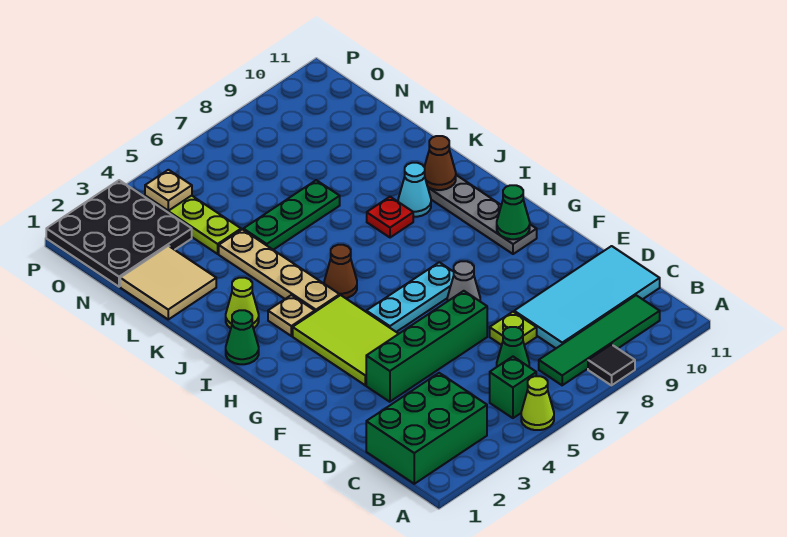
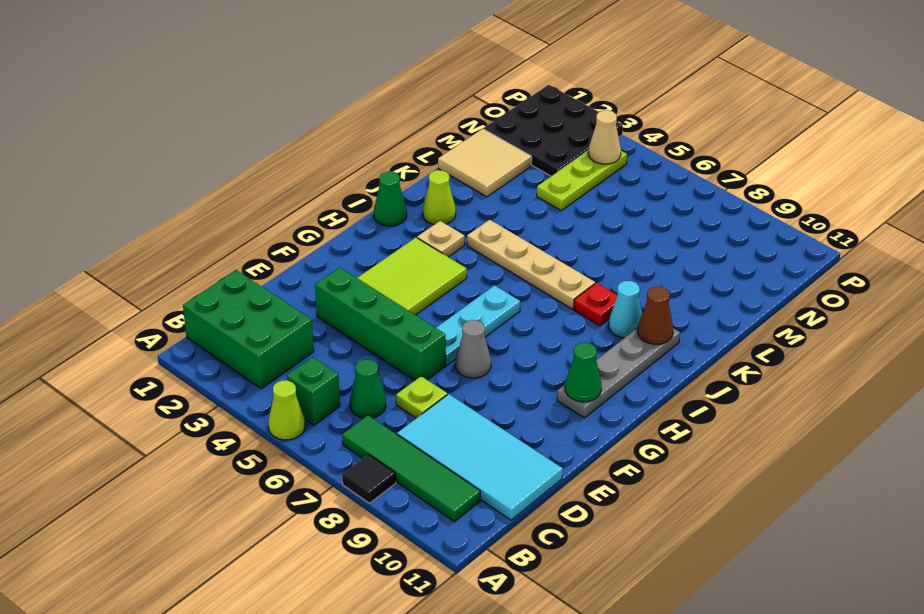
cyan plate G5:G7 level 1 -> cyan plate F6:H6 level 1
tan plate I4:L4 level 1 -> tan plate J4:J7 level 1
brown cone I5 level 1 -> none
green plate L5:L7 level 1 -> none
tan plate O4 level 2 -> tan cone O4 level 2

